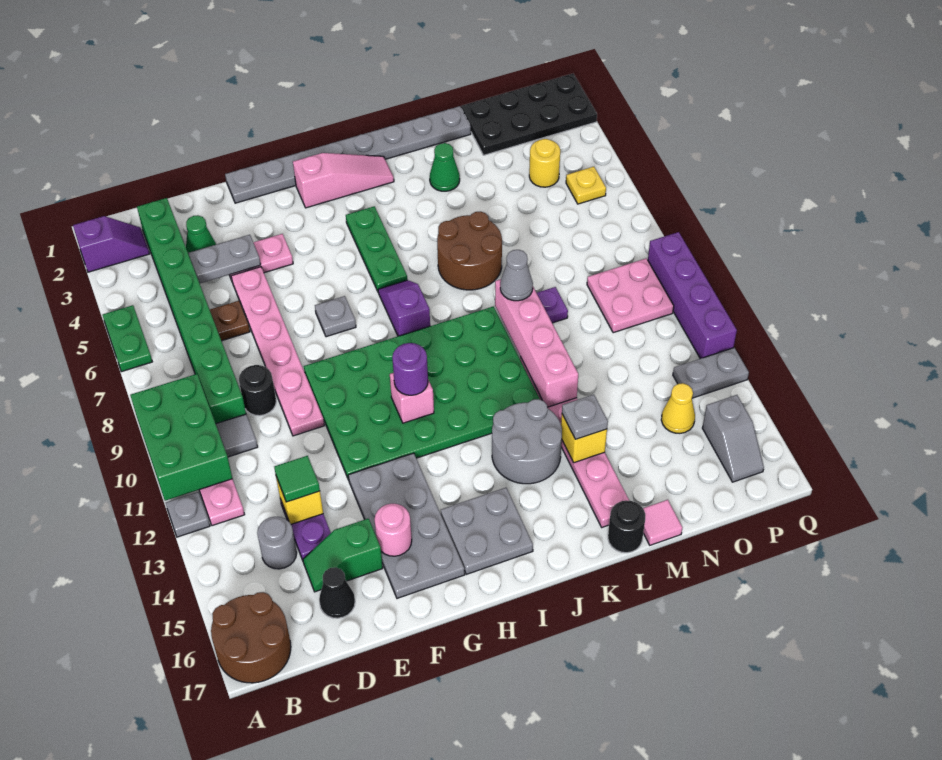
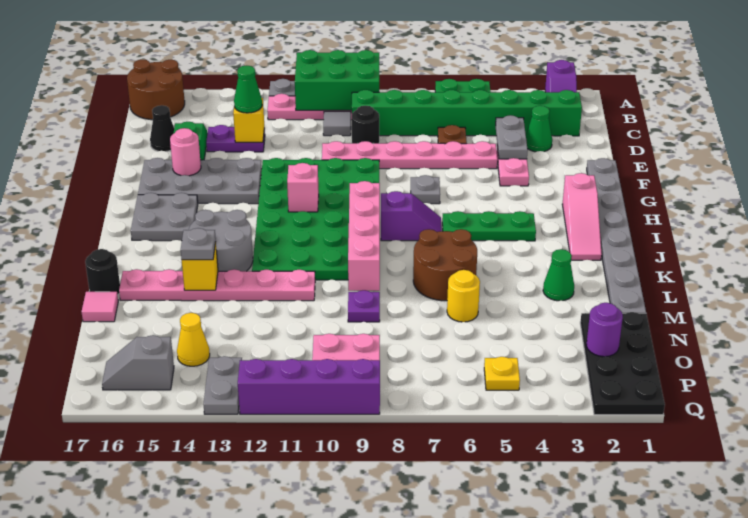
grey round brick C14 level 1 -> none
green tile D13 level 3 -> green cone D13 level 3
purple round brick H11 level 3 -> purple round brick O2 level 2
pink brick L9:L12 level 2 -> pink brick I9:L9 level 2
grey cone L9 level 3 -> none
yellow round brick O4 level 1 -> yellow round brick M6 level 1

